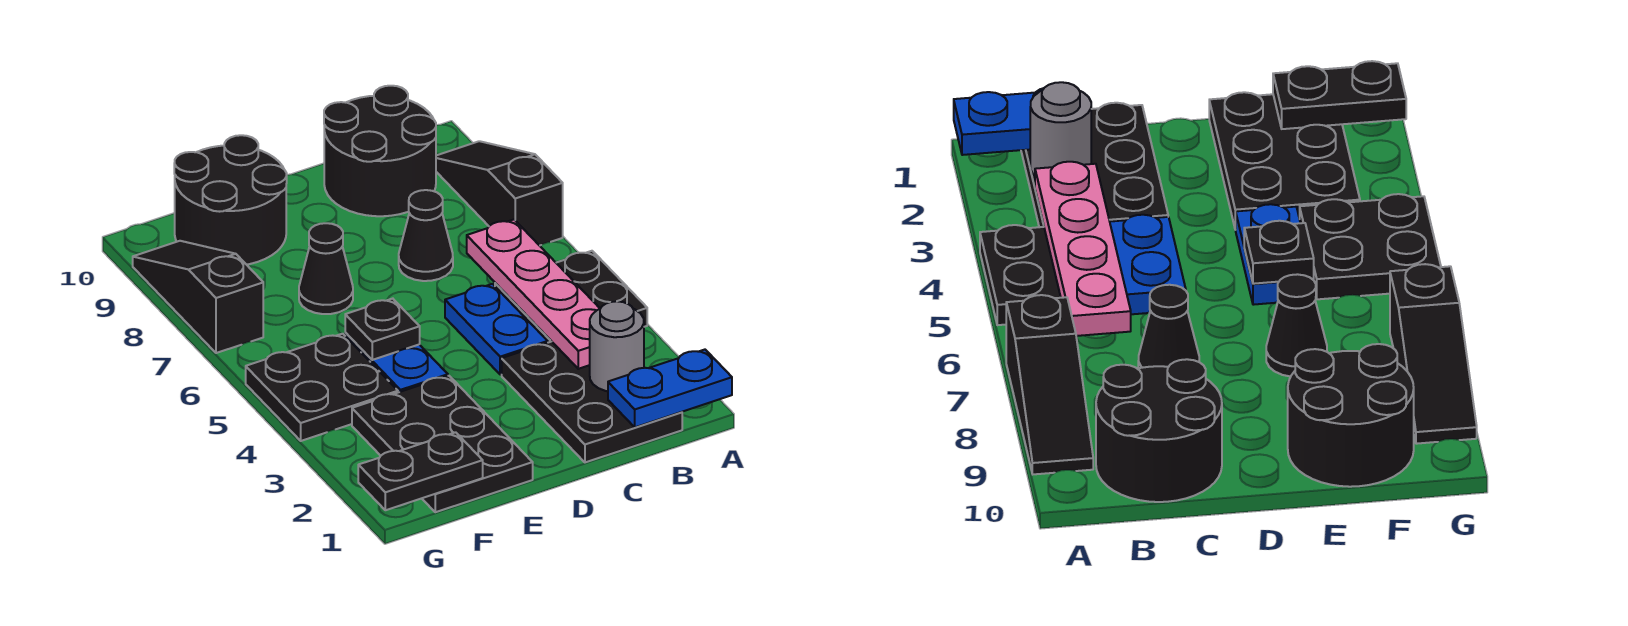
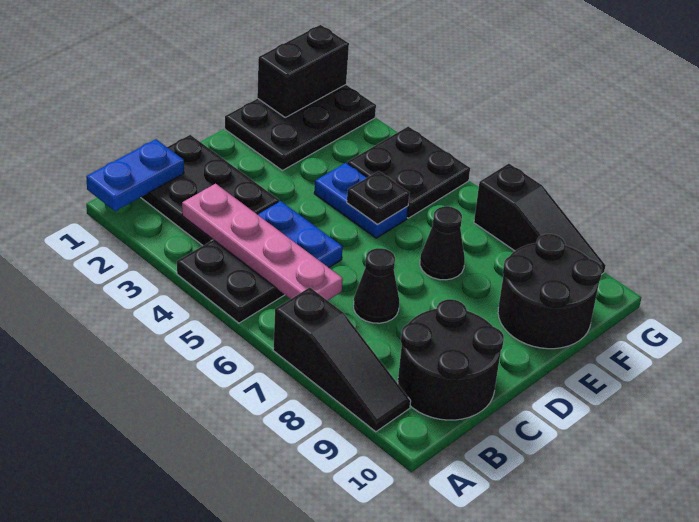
grey round brick B2 level 2 -> none
black plate E1:F3 level 1 -> black plate E1:G2 level 1
black plate F1:G1 level 2 -> black brick F1:G1 level 2

